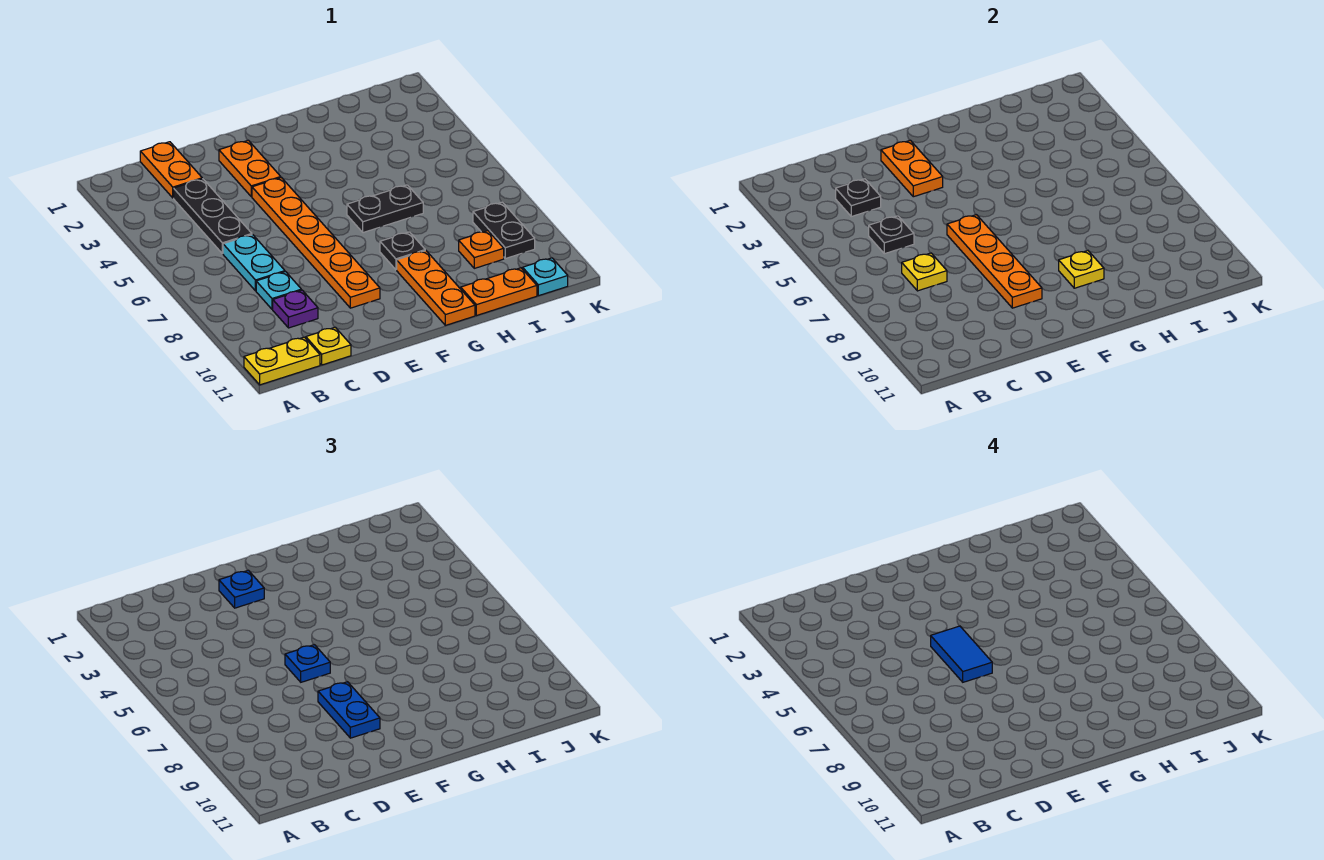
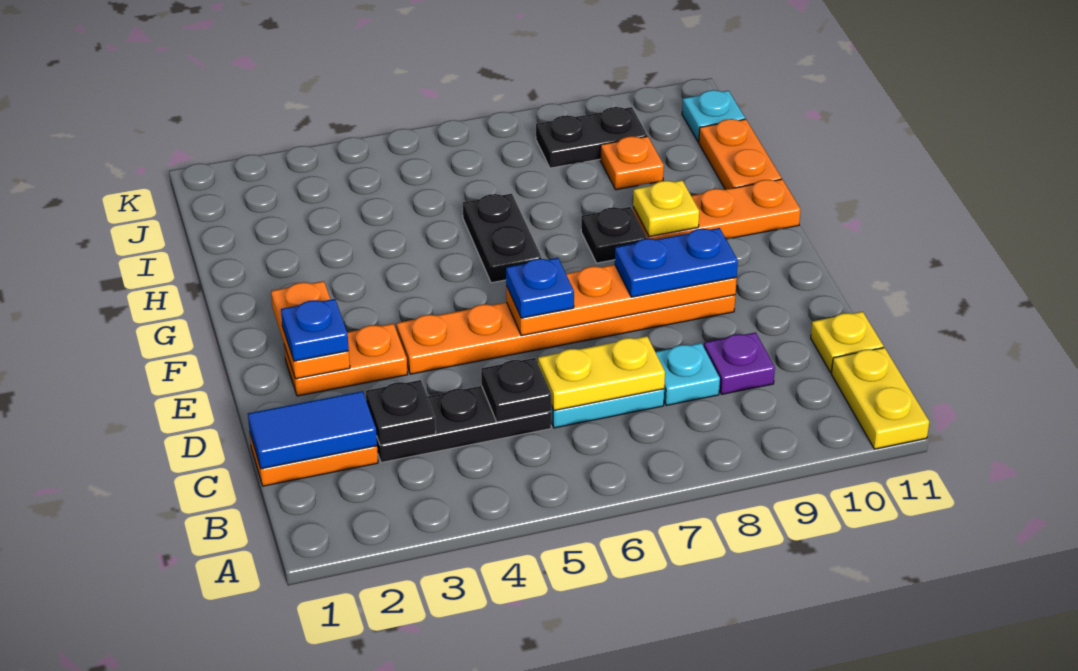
yellow plate C7 level 2 -> yellow plate C6:C7 level 2
orange plate E2:E3 level 2 -> orange plate E2:F2 level 2
blue tile E5:E6 level 4 -> blue tile C1:C2 level 2

